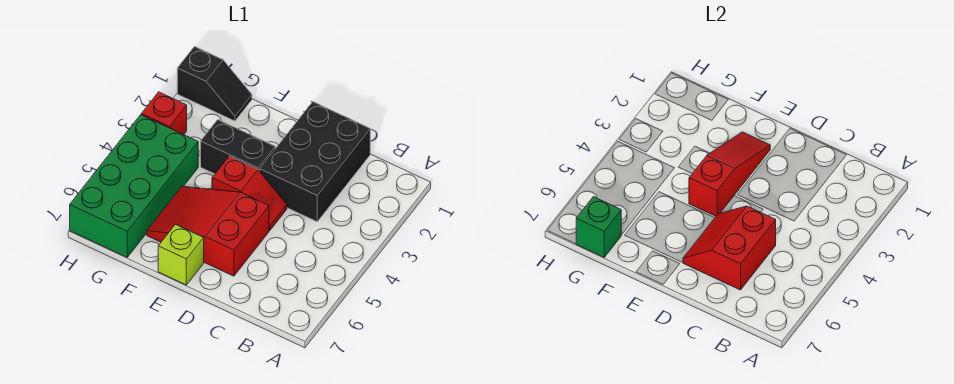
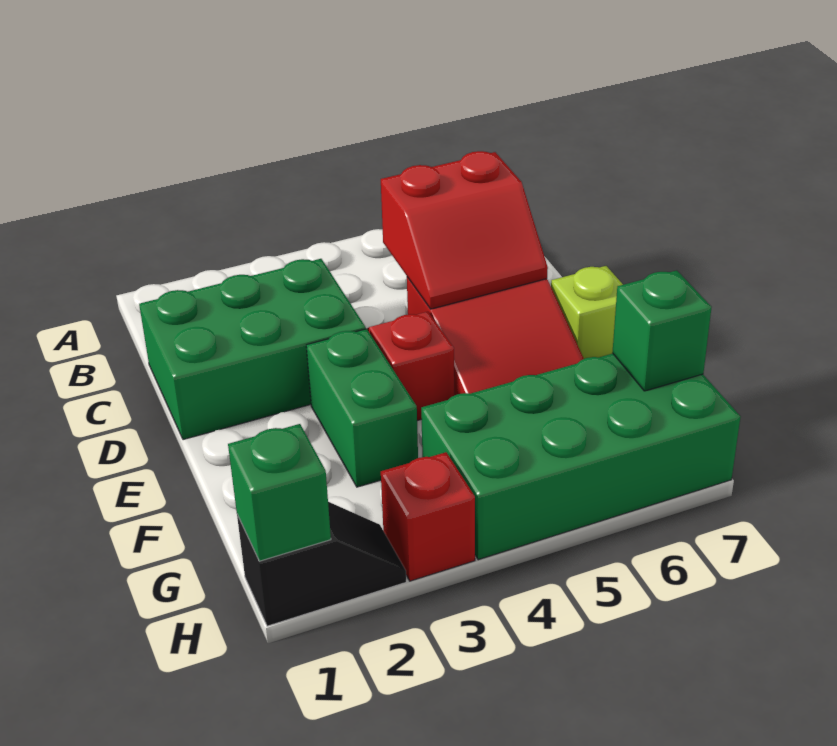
black brick C1:D3 level 1 -> green brick C1:D3 level 1
red slope E2:E4 level 2 top 4 -> none
black brick E3:F3 level 1 -> green brick E3:F3 level 1
black slope G1:H1 level 1 top H -> black slope H1:H2 level 1 top 1
none -> green brick H1 level 2

